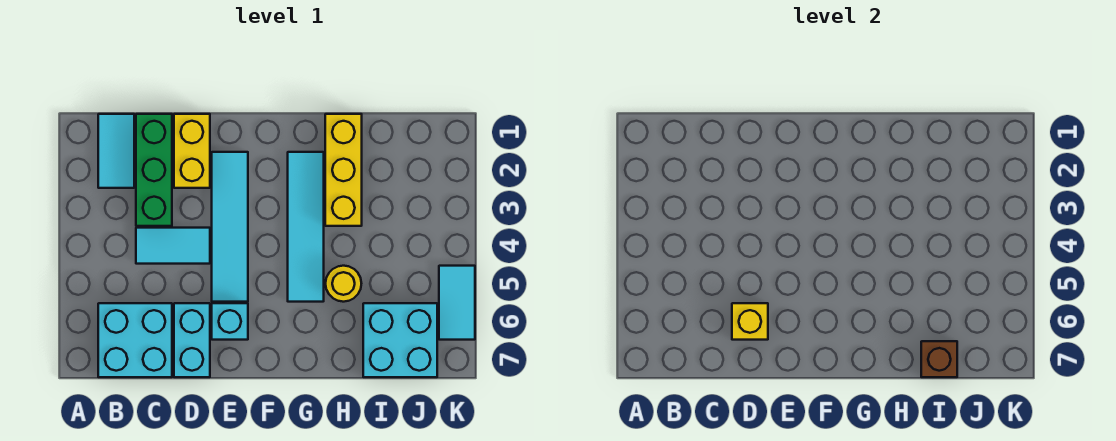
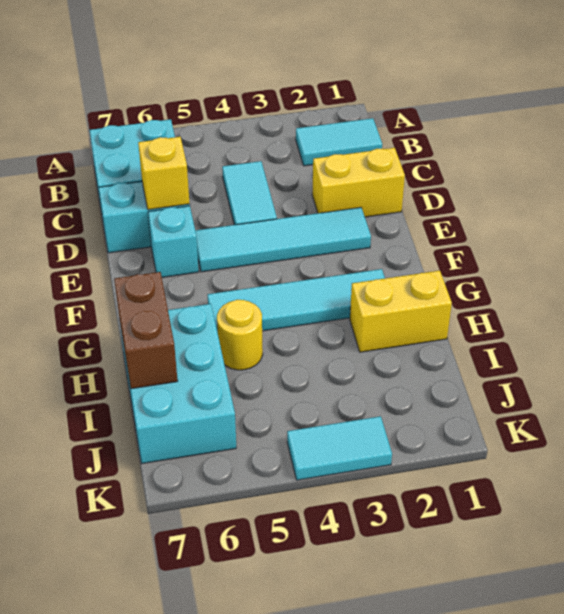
green brick C1:C3 level 1 -> none
yellow brick H1:H3 level 1 -> yellow brick H1:H2 level 1
cyan brick I6:J7 level 1 -> cyan brick H6:J7 level 1
brown brick I7 level 2 -> brown brick H7:I7 level 2
cyan tile K5:K6 level 1 -> cyan tile K3:K4 level 1

